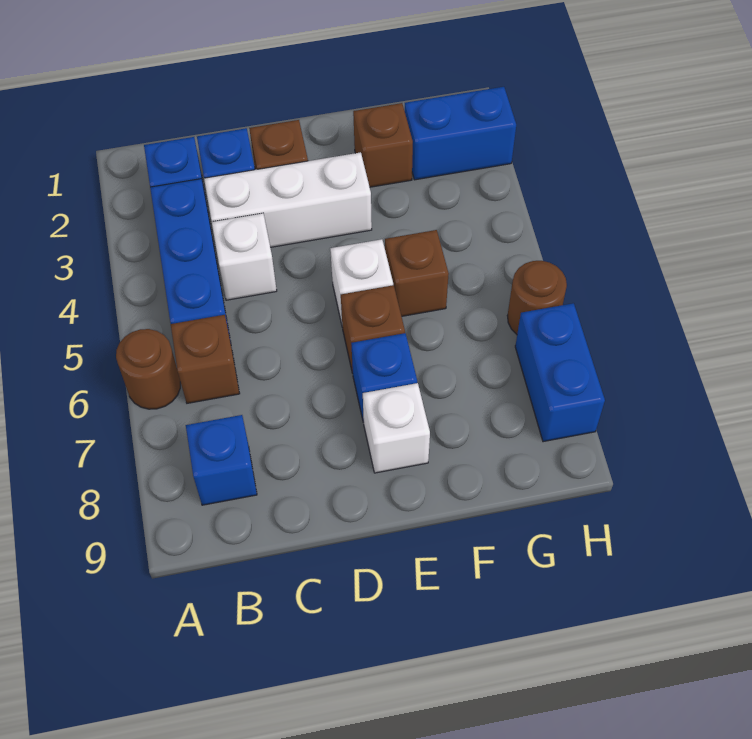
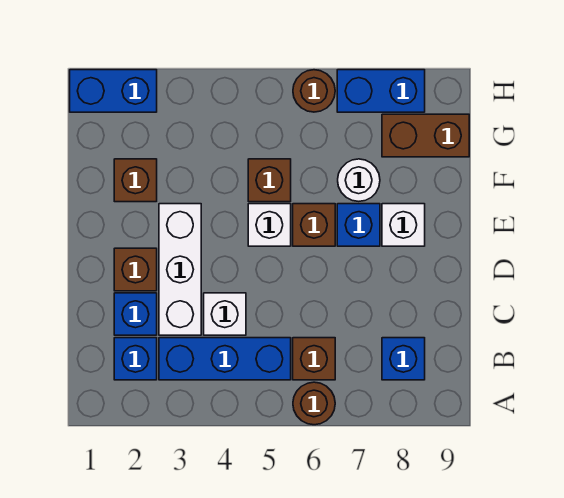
none -> white round brick F7 level 1
blue brick G2:H2 level 1 -> blue brick H1:H2 level 1
none -> brown brick G8:G9 level 1

